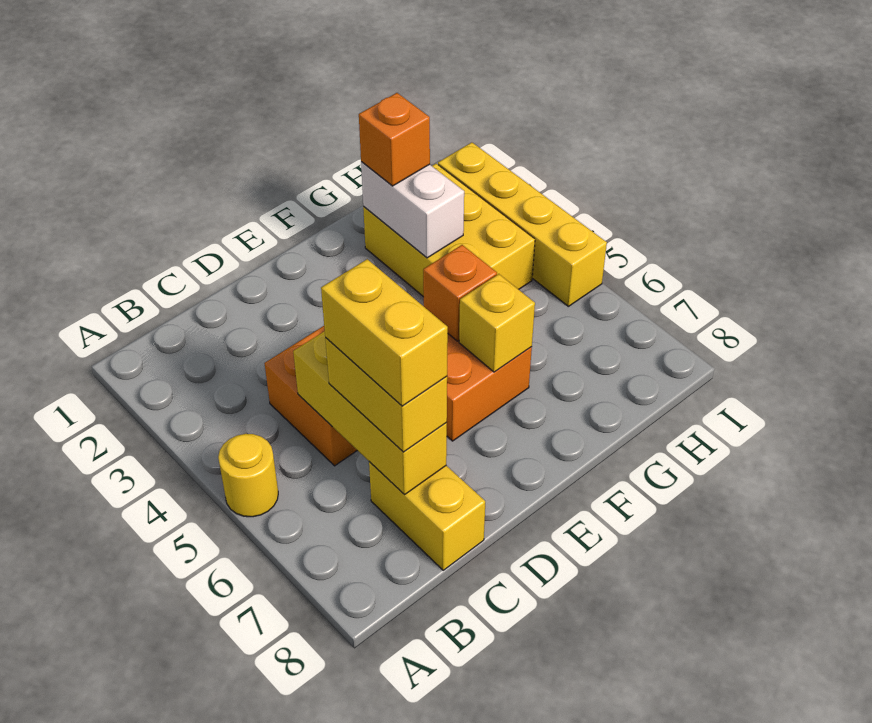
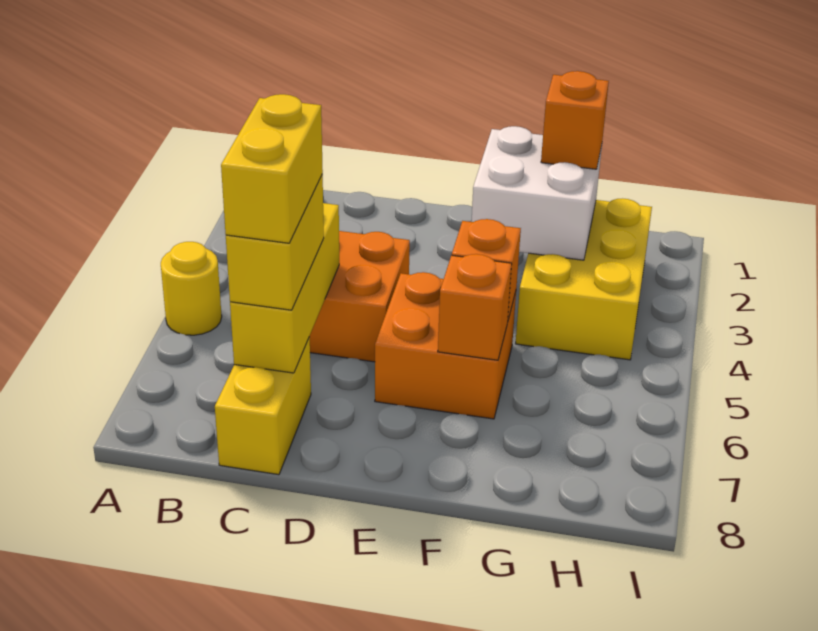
yellow brick F6 level 2 -> orange brick F6 level 2
white brick G2:G3 level 2 -> white brick F2:G3 level 2
yellow brick I2:I5 level 1 -> none

